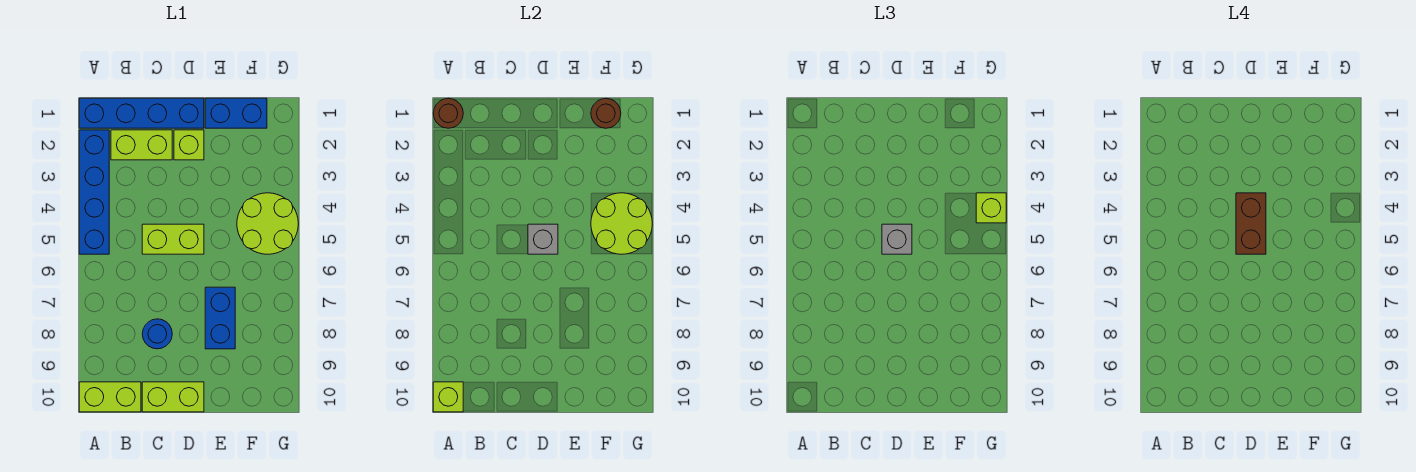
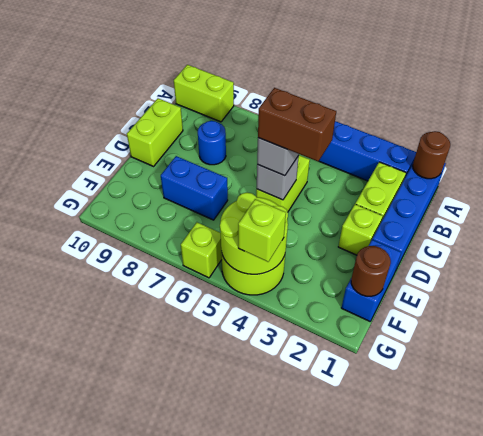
lime brick A10:B10 level 1 -> lime brick A9:A10 level 1
lime brick A10 level 2 -> lime brick G6 level 1

